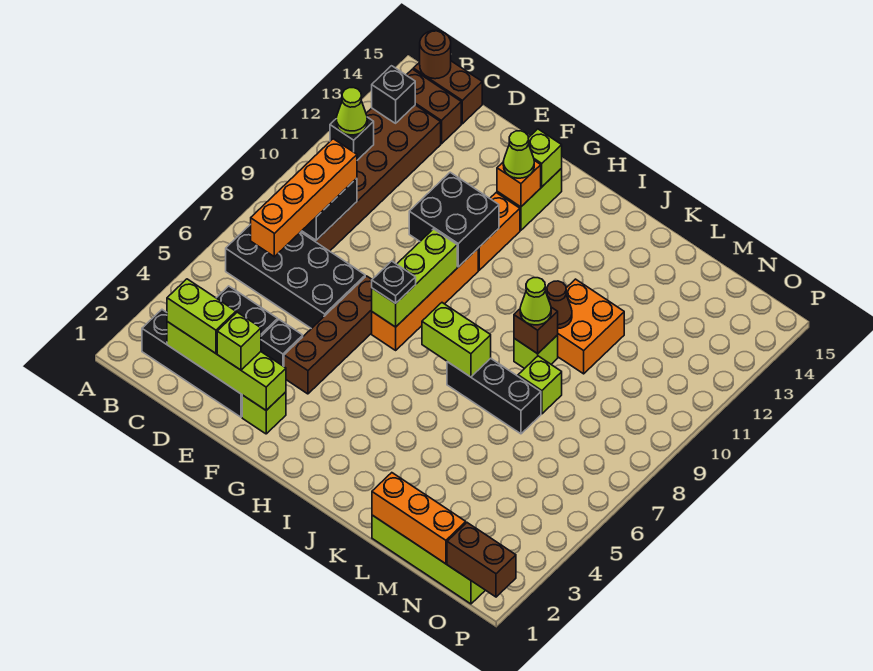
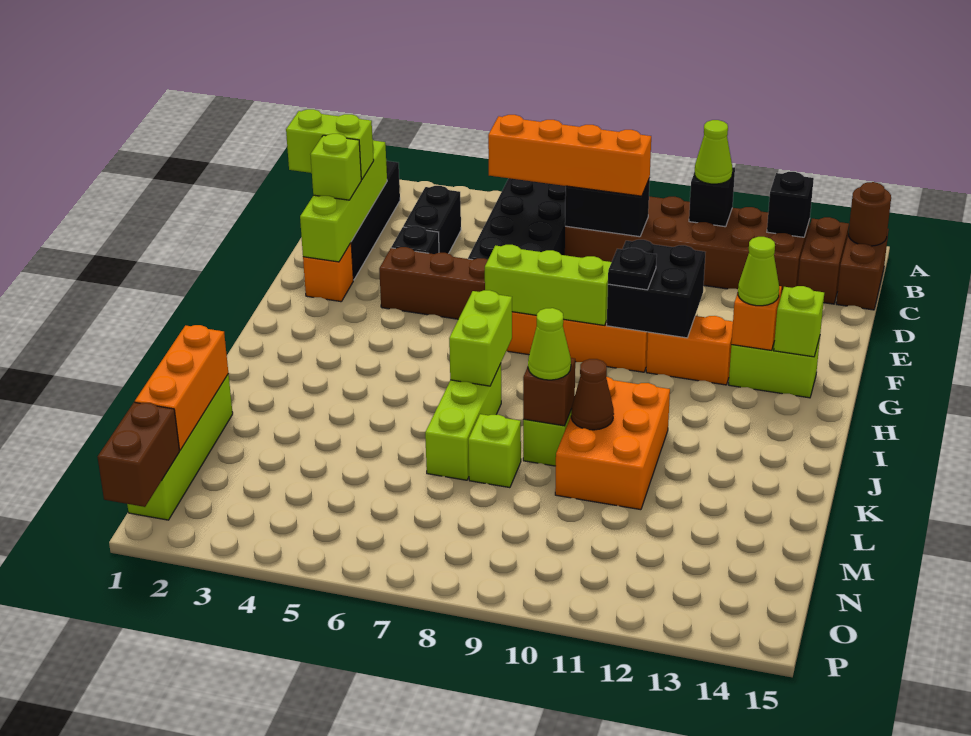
lime brick C2:D2 level 3 -> lime brick D1:D2 level 3
lime brick F2 level 1 -> orange brick F2 level 1
black plate G7 level 3 -> black plate G10 level 3
black brick J7:L7 level 1 -> lime brick J7:L7 level 1
orange brick K10:L11 level 1 -> orange brick J10:L11 level 1

